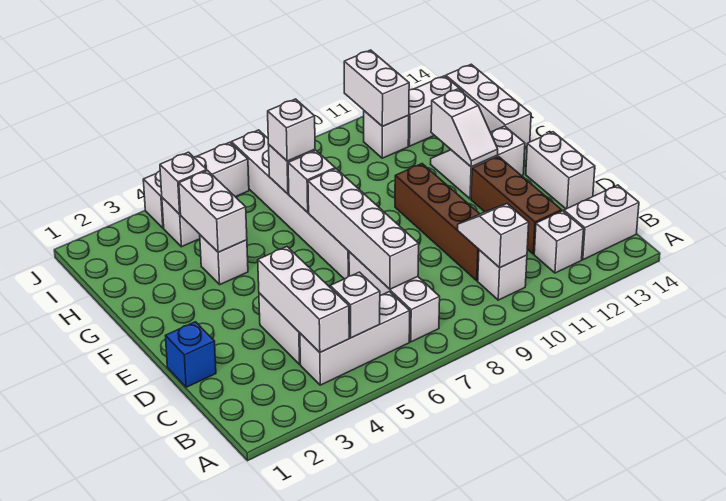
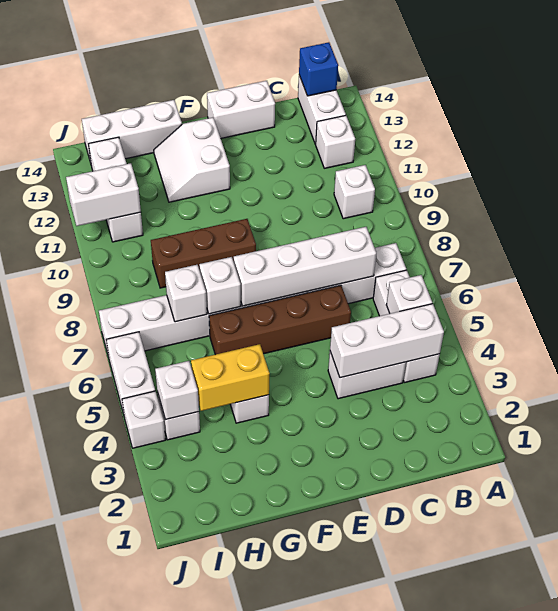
white slope B10:C10 level 2 top B -> none
brown brick C10:F10 level 1 -> brown brick D6:G6 level 1
brown brick C12:E12 level 1 -> brown brick F9:H9 level 1
blue brick D1 level 1 -> blue brick B14 level 2
white slope F12:G12 level 2 top G -> none
white brick G4:H4 level 2 -> yellow brick G4:H4 level 2
white brick H7 level 3 -> none

